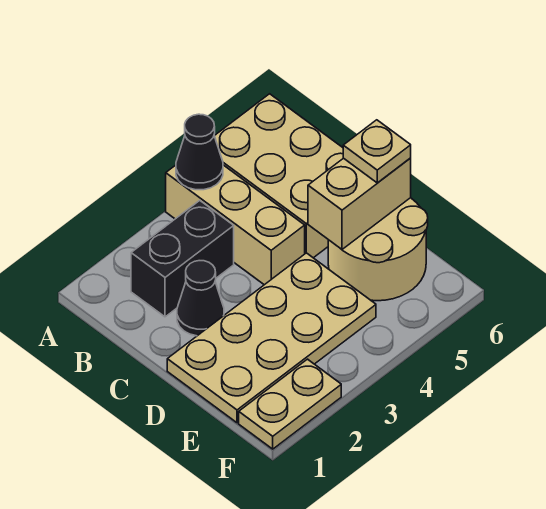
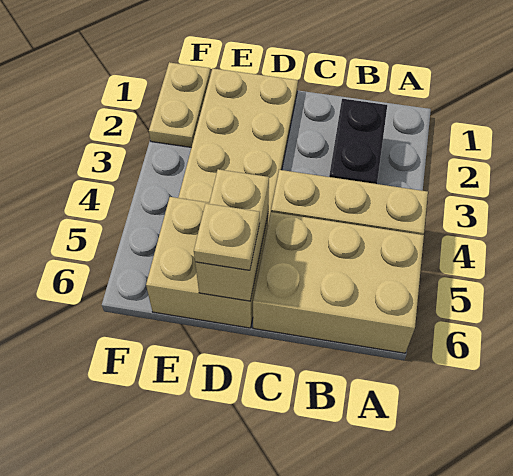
black cone A4 level 2 -> none
black cone C2 level 1 -> none
tan round brick D5:E6 level 1 -> tan brick D5:E6 level 1

